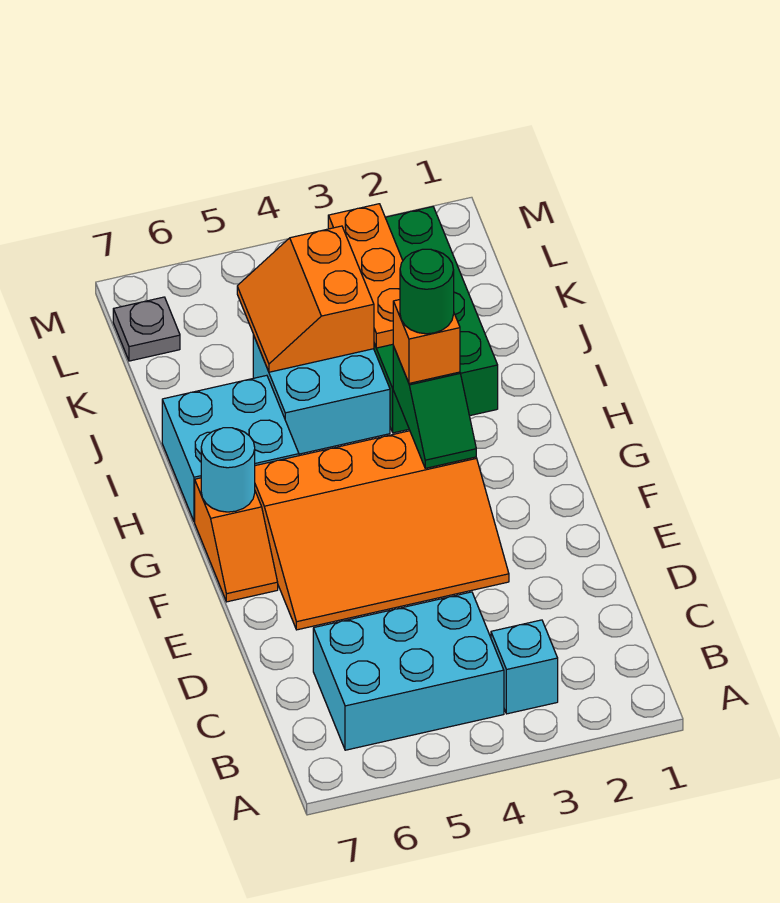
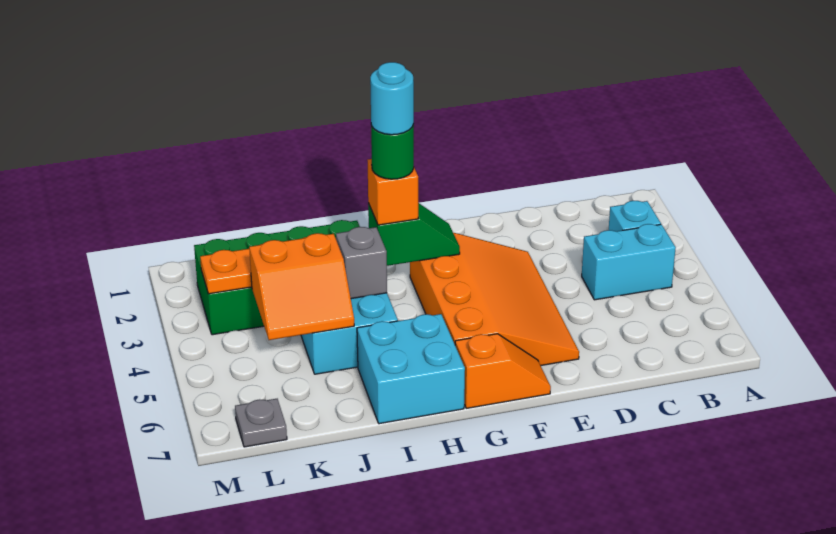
cyan brick B4:C6 level 1 -> cyan brick B4:C4 level 1
cyan round brick G7 level 2 -> cyan round brick H3 level 5
none -> grey brick I4 level 2

